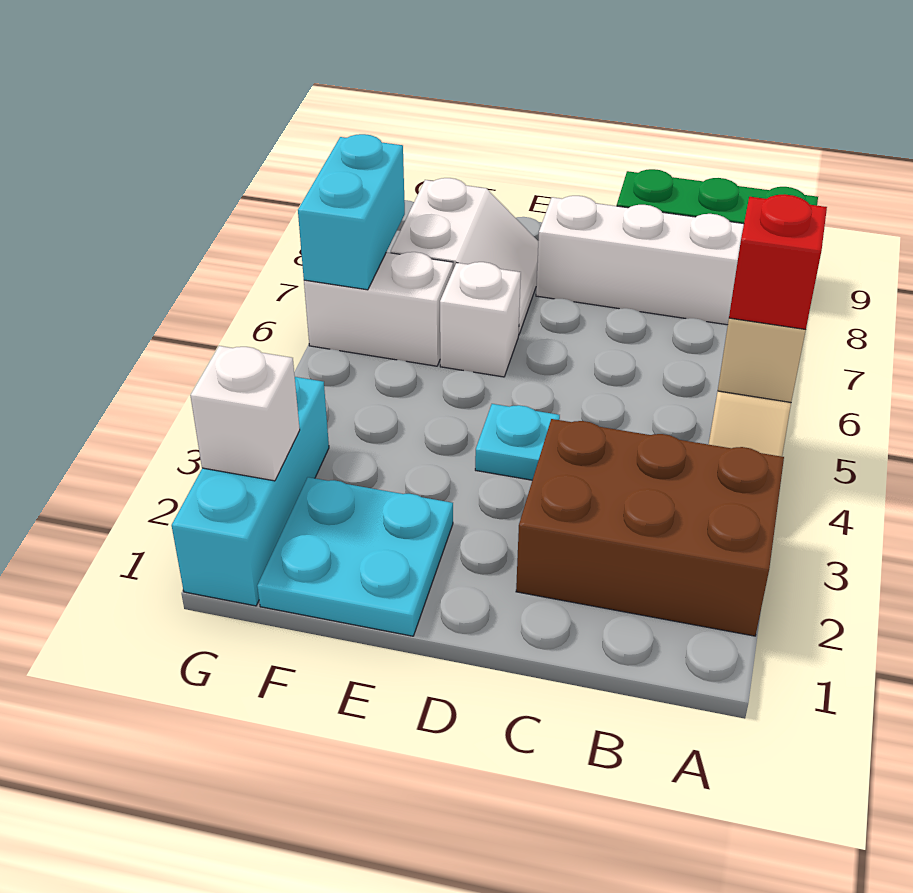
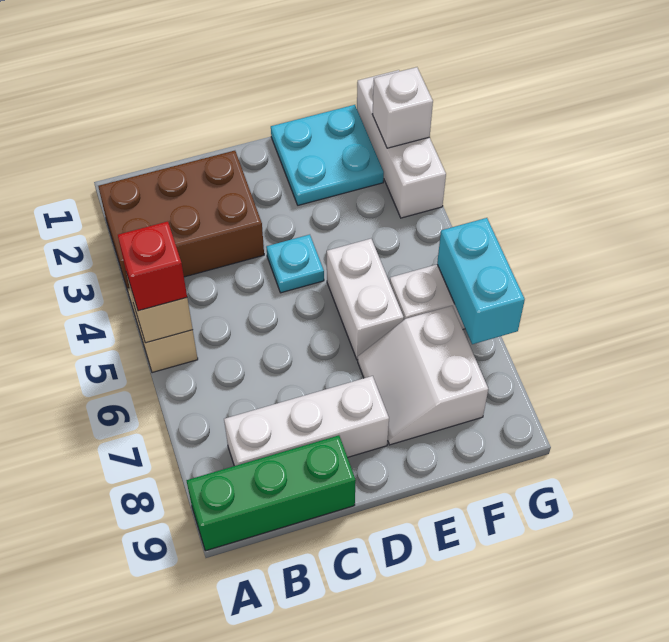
white brick E6 level 1 -> white brick E5:E6 level 1
cyan brick G1:G3 level 1 -> white brick G1:G3 level 1

